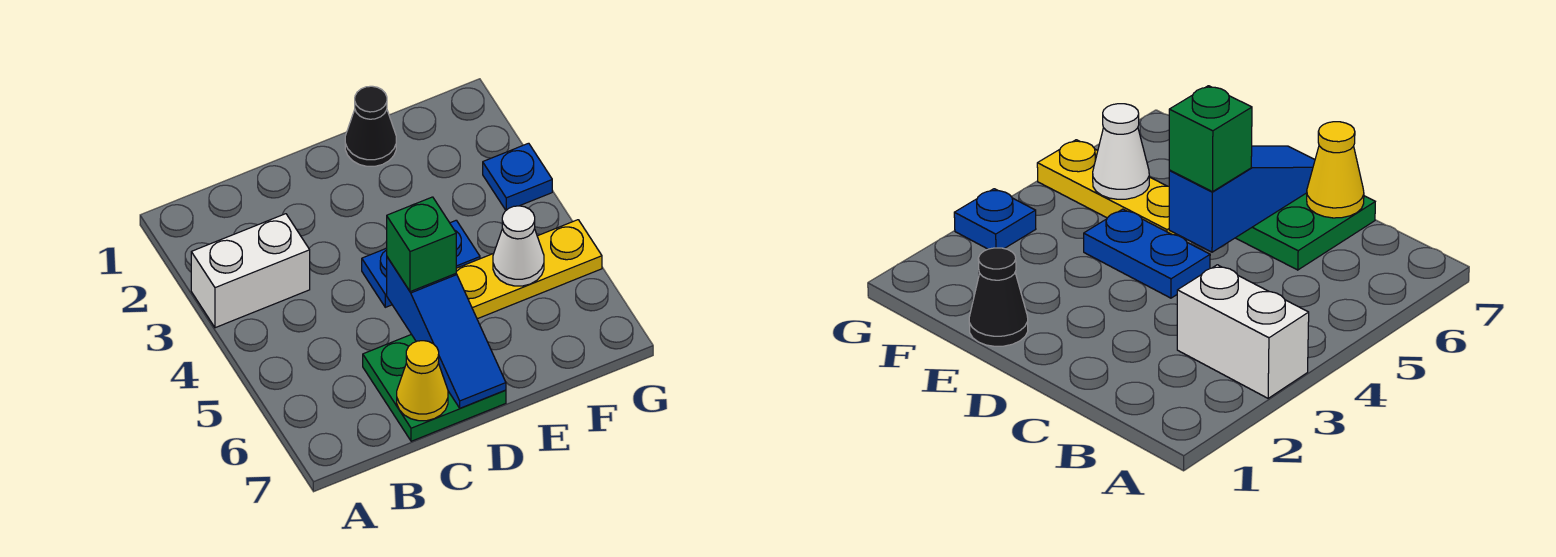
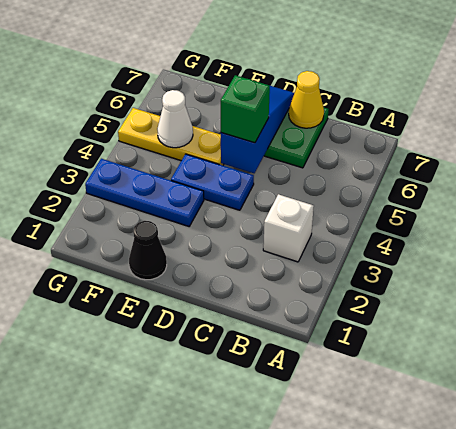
white brick A3:B3 level 1 -> white brick B3 level 1
blue plate G3 level 1 -> blue plate E3:G3 level 1

